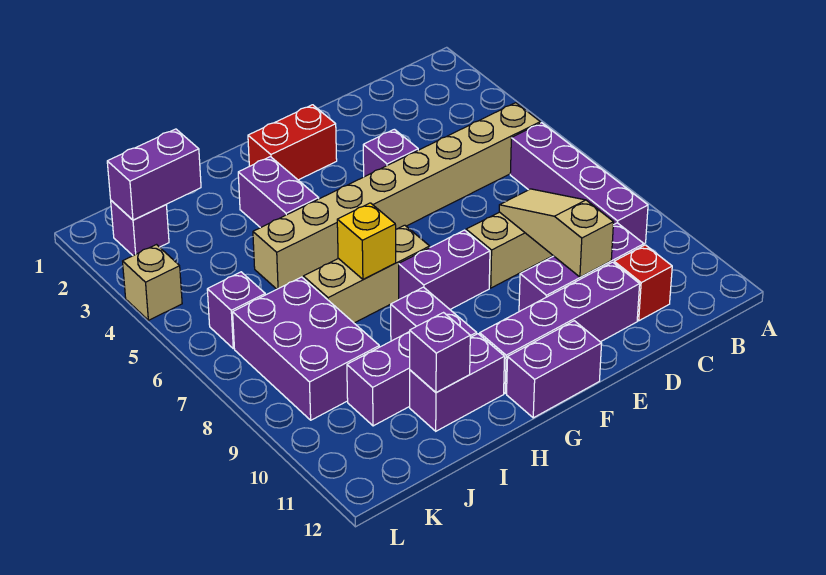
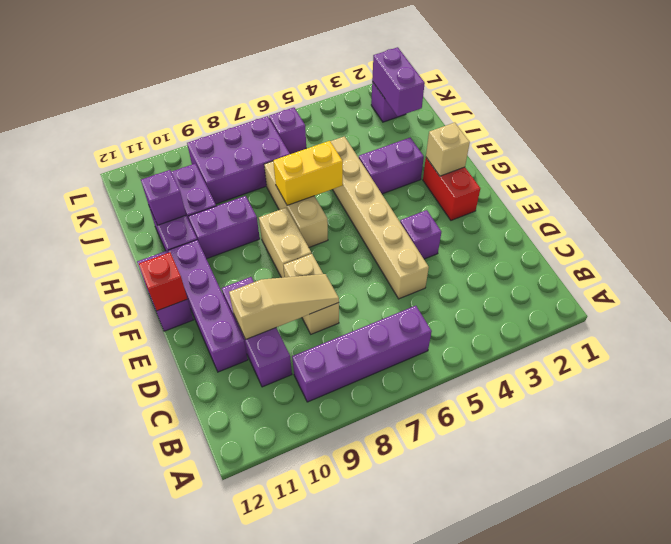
tan brick B5:I5 level 1 -> tan brick D5:I5 level 1
red brick C11 level 1 -> red brick F12 level 2
purple brick F8:G8 level 1 -> tan brick F8:G8 level 1
yellow brick H7 level 2 -> yellow brick H6:H7 level 2
tan brick L4 level 1 -> tan brick G2 level 2

